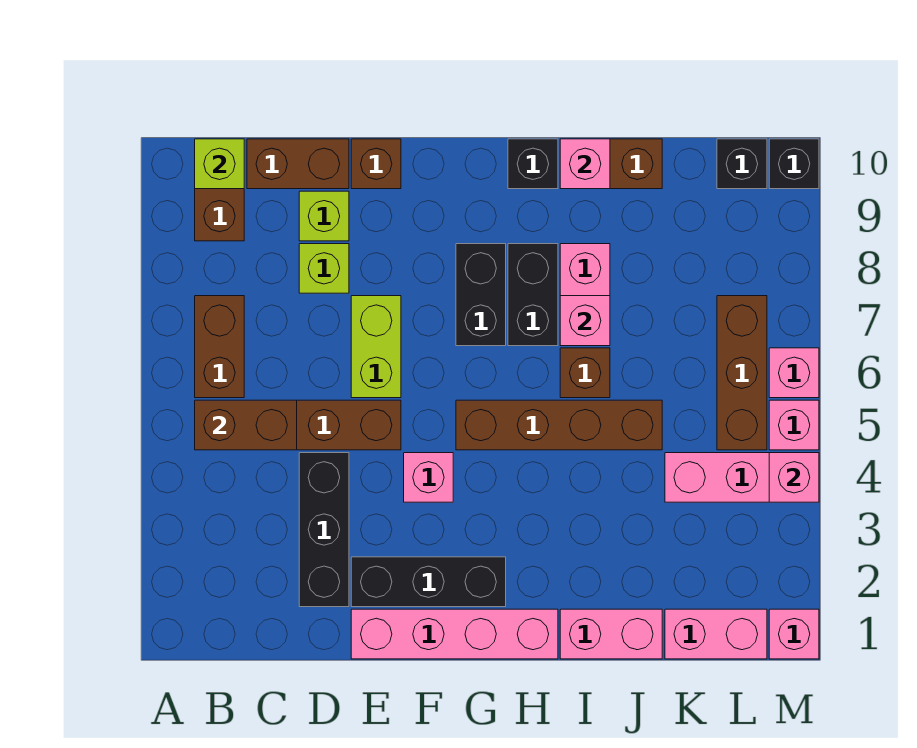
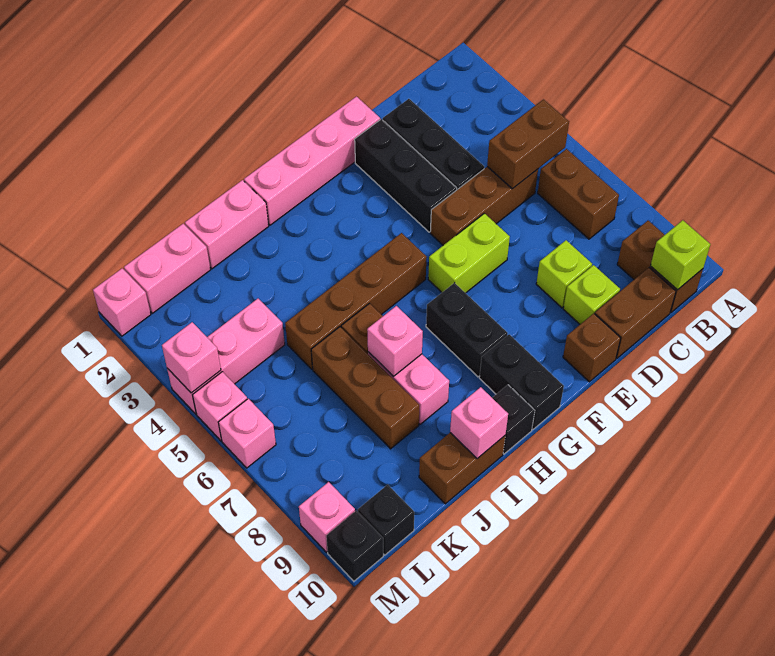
black brick E2:G2 level 1 -> black brick E2:E4 level 1
lime brick E6:E7 level 1 -> lime brick E6:F6 level 1
pink brick F4 level 1 -> pink brick M9 level 1
black brick H7:H8 level 1 -> black brick G9:G10 level 1
brown brick L5:L7 level 1 -> brown brick J6:J8 level 1

